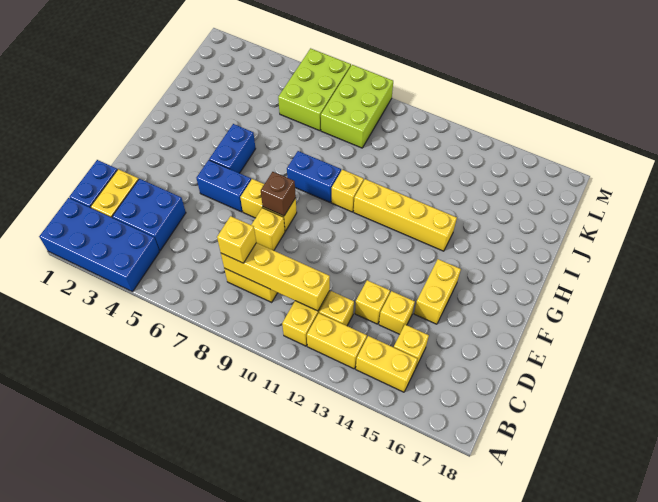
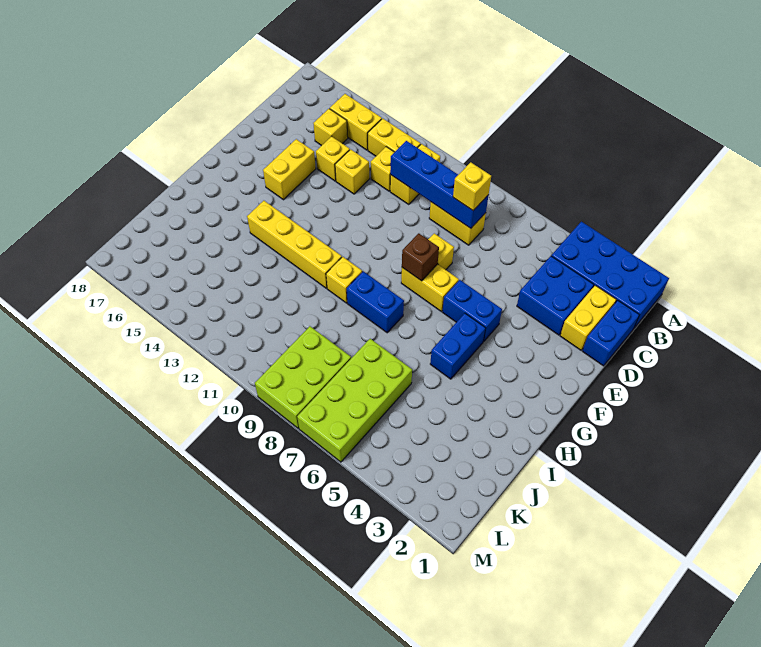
yellow brick C8:C11 level 2 -> blue brick C8:C11 level 2
lime brick K6:M7 level 1 -> lime brick J6:M7 level 1

